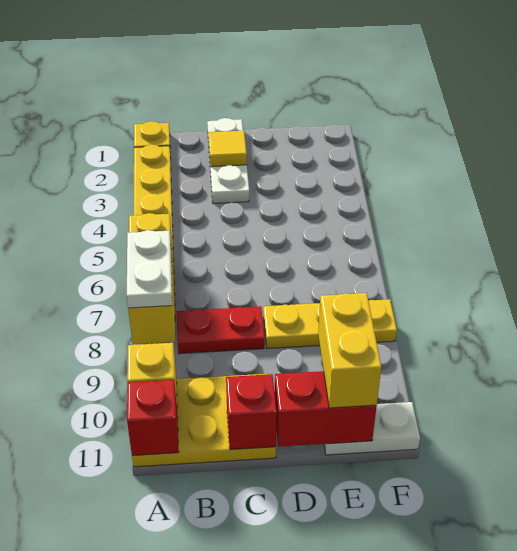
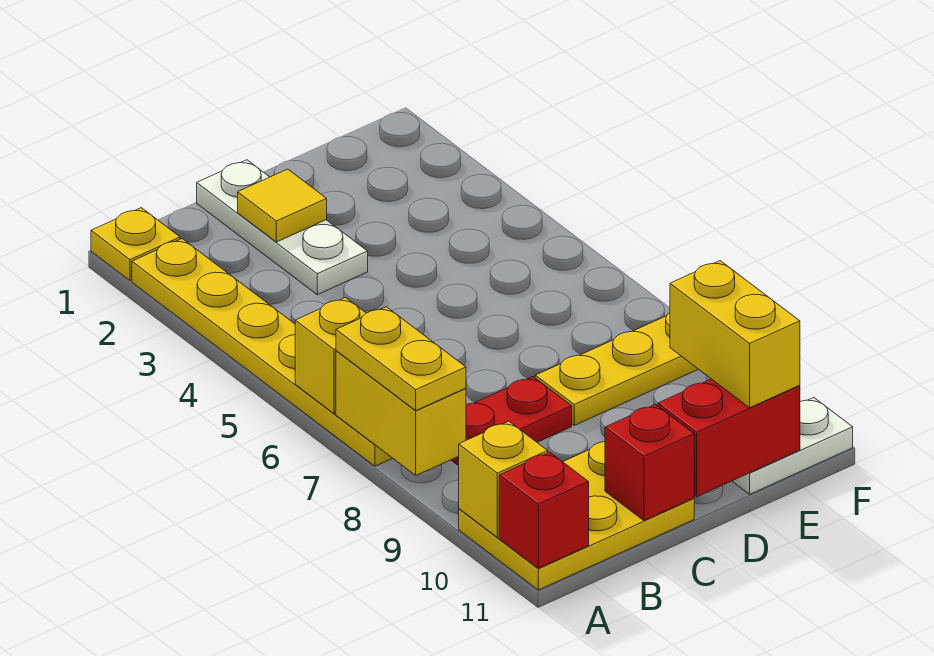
white plate A7:A8 level 3 -> yellow plate A7:A8 level 3

